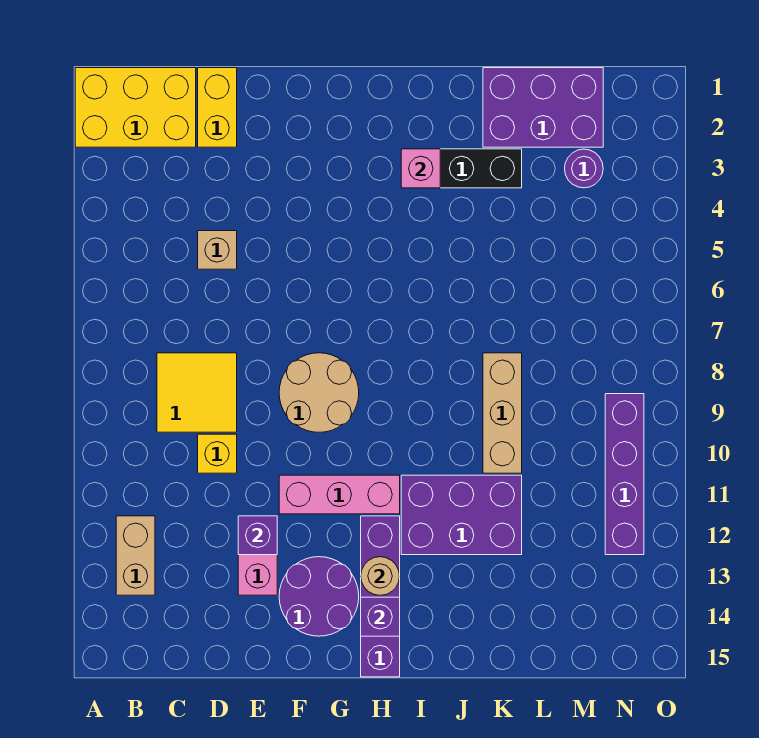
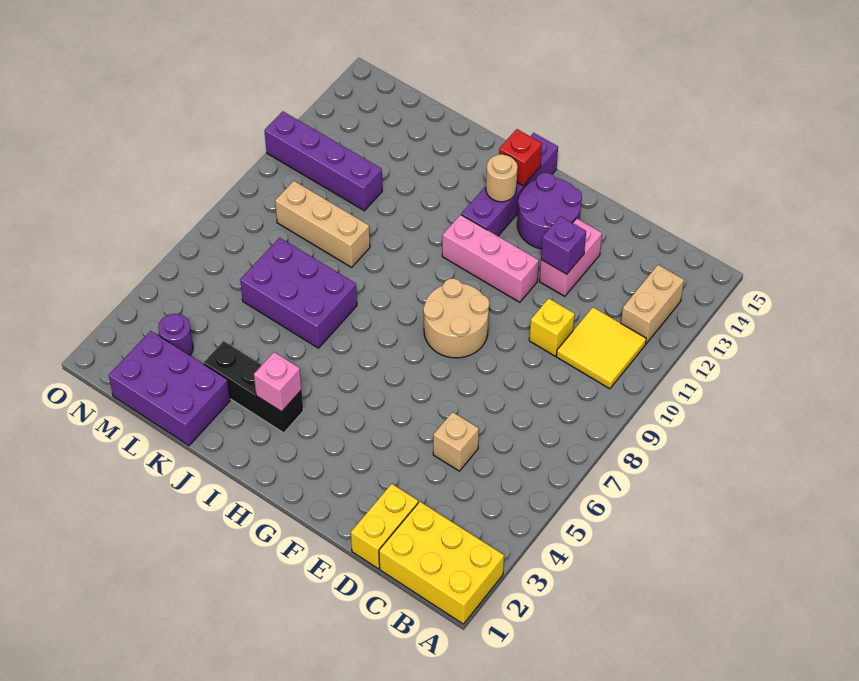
yellow tile C8:D9 level 1 -> yellow tile B10:C11 level 1
purple brick H14 level 2 -> red brick H14 level 2
purple brick I11:K12 level 1 -> purple brick J6:L7 level 1
tan brick K8:K10 level 1 -> tan brick K9:M9 level 1
purple brick N9:N12 level 1 -> purple brick L11:O11 level 1

